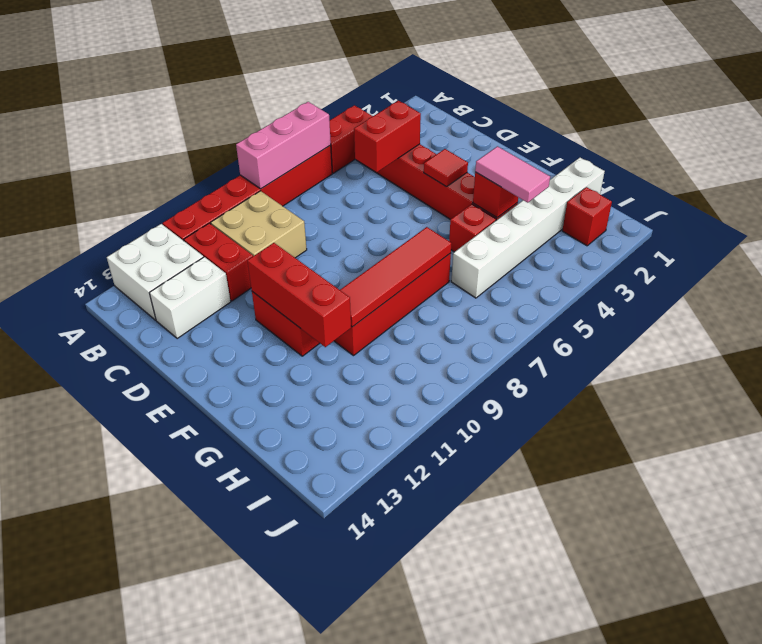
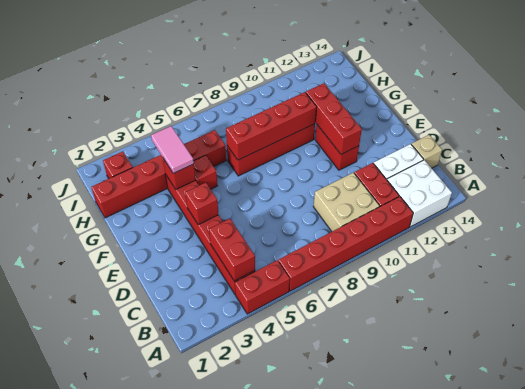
pink brick A6:A8 level 2 -> none
red brick C4:C5 level 2 -> red brick B4:C4 level 2
none -> tan brick C14 level 1
red tile E4 level 2 -> red brick E4 level 2
red tile G7:G10 level 2 -> red brick G7:G10 level 2
white brick H1:H6 level 1 -> red brick H1:H6 level 1

